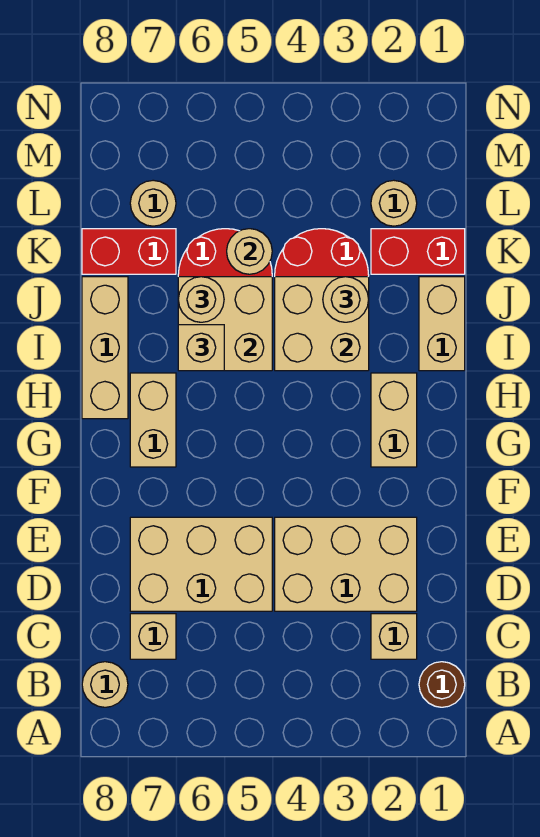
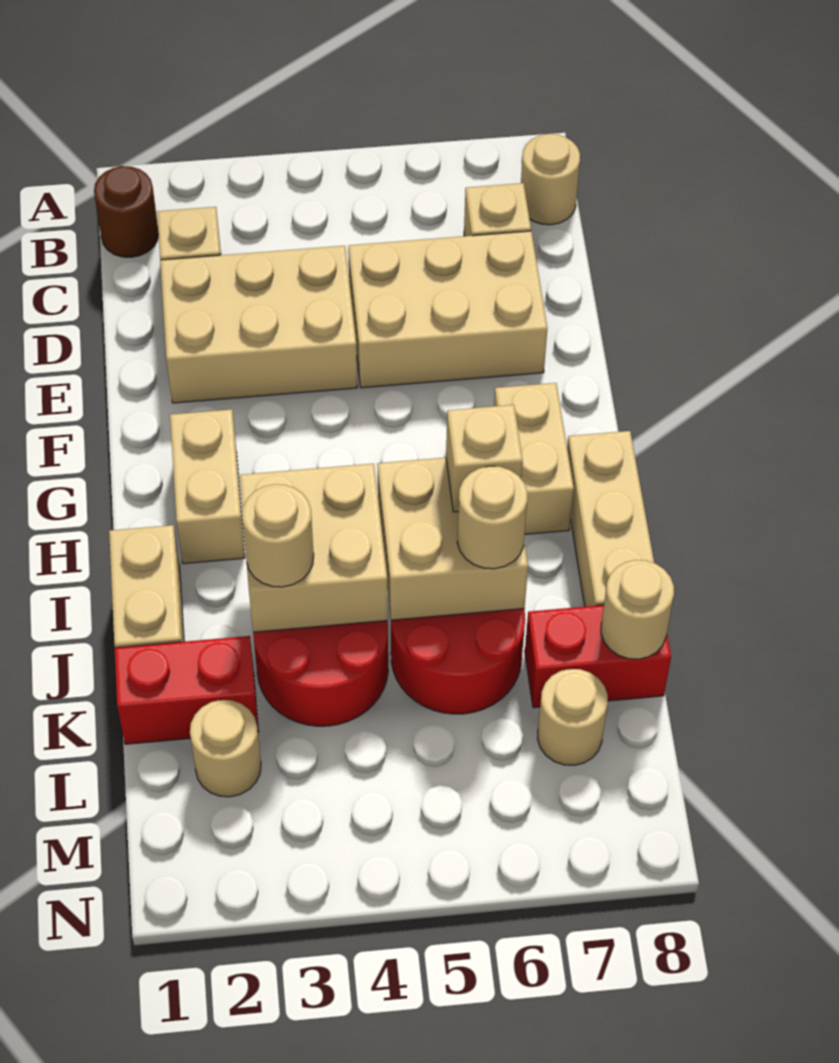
tan round brick K5 level 2 -> tan round brick K8 level 2

